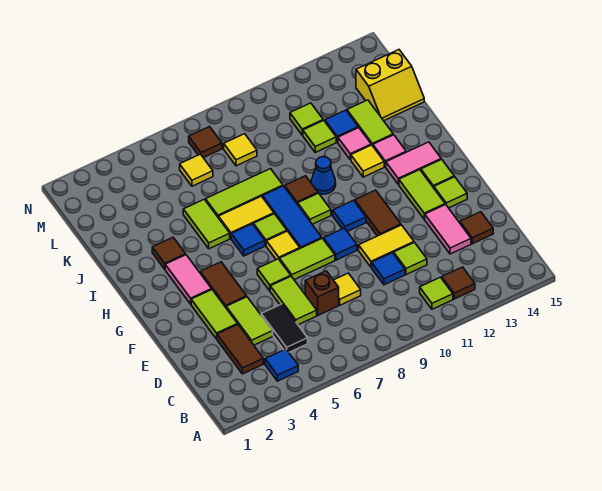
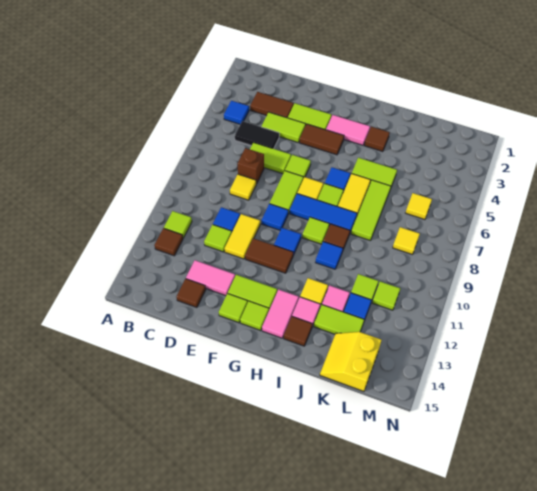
blue cone I10 level 1 -> blue tile I10 level 1
brown tile M7 level 1 -> brown tile I14 level 1

